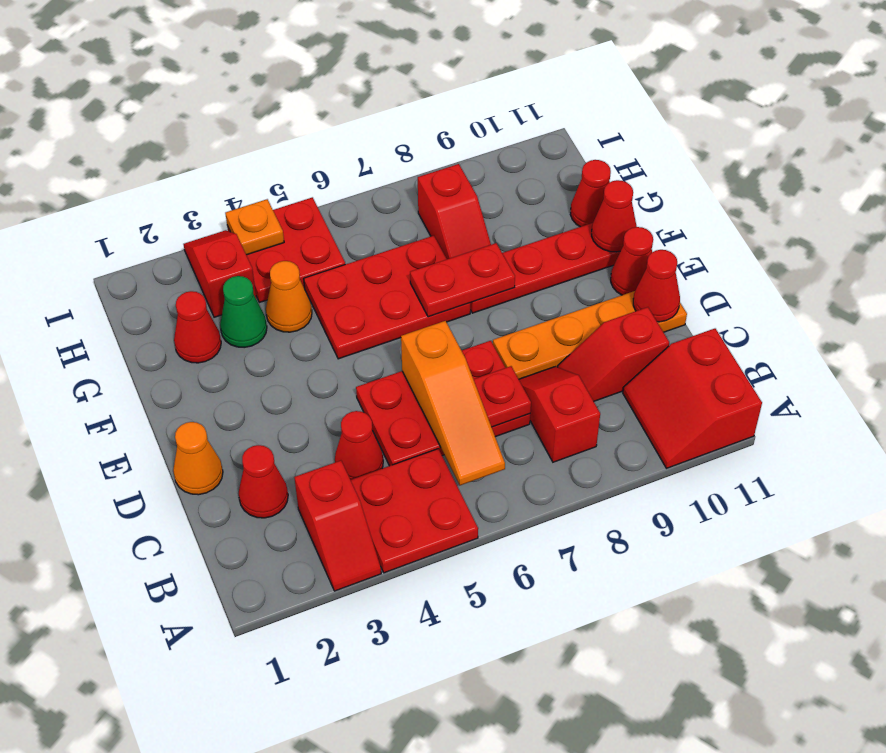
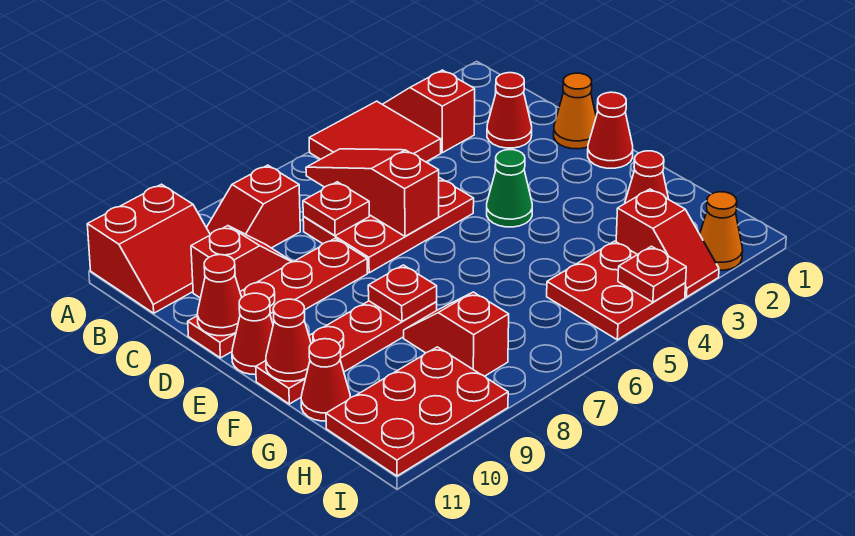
red plate A4:B5 level 1 -> red tile A4:B5 level 1
red slope A10:B11 level 1 top 11 -> red slope A10:B11 level 1 top A
orange slope B6:D6 level 2 top D -> red slope B6:D6 level 2 top D
red slope B8:C8 level 1 top B -> red slope B8:B9 level 1 top 8
red cone C4 level 1 -> red cone E1 level 1
orange plate D8:D11 level 1 -> red plate D8:D11 level 1
red plate F5:G7 level 1 -> red plate H9:I11 level 1
red plate F7:F8 level 2 -> red plate F8 level 2
green cone G3 level 1 -> green cone E4 level 1
orange cone G4 level 1 -> orange cone I2 level 1
orange plate I4 level 2 -> red plate I4 level 2

